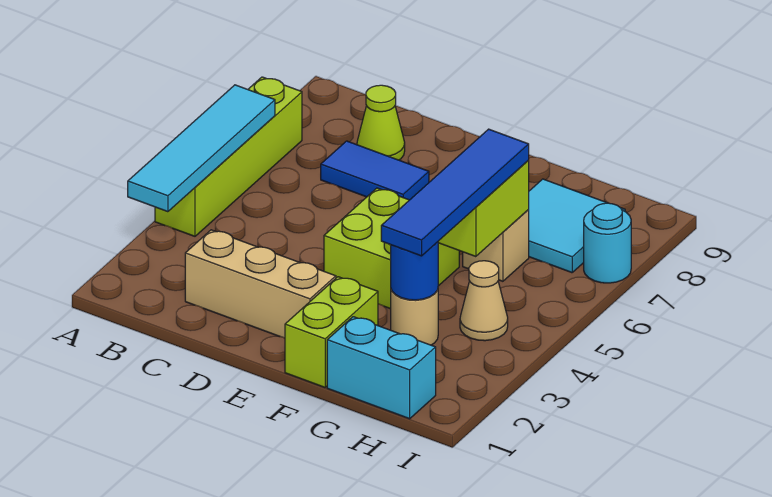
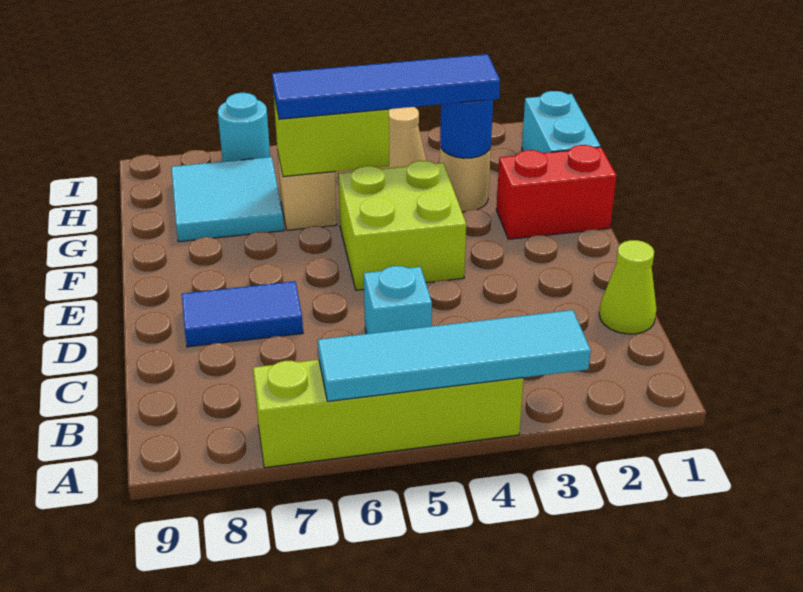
tan brick C2:E2 level 1 -> none
none -> cyan brick C5 level 1
blue tile C7:D7 level 1 -> blue tile D7:D8 level 1
lime cone C8 level 1 -> lime cone C1 level 1
lime brick F1:F2 level 1 -> red brick F1:F2 level 1

